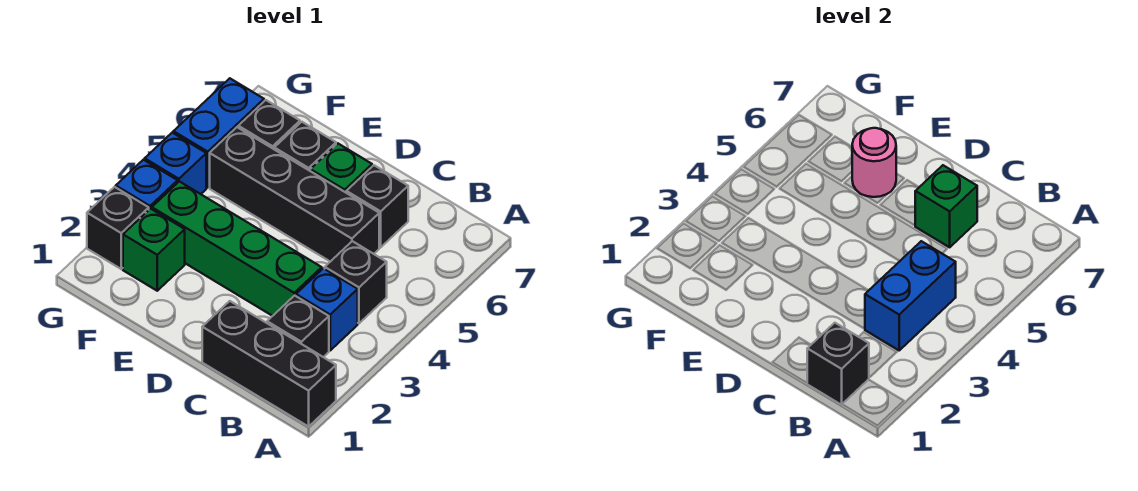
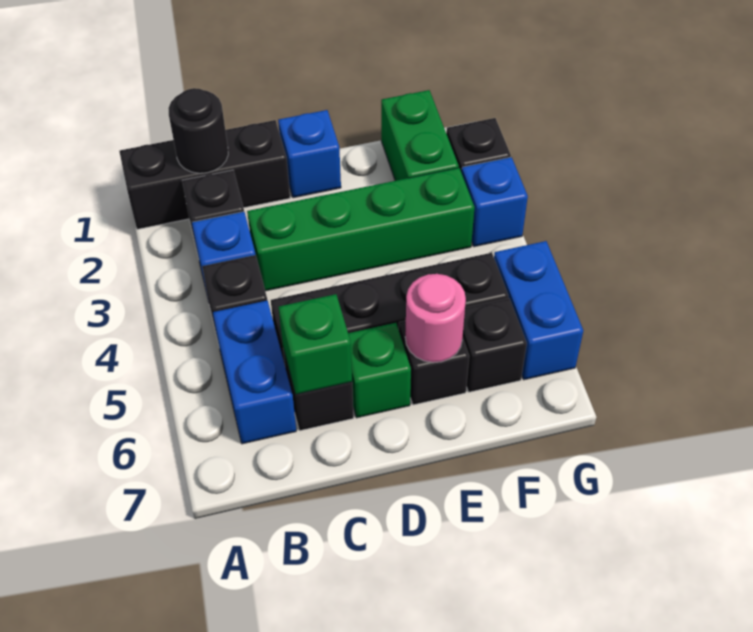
black brick B1 level 2 -> black round brick B1 level 2
blue brick B3:B4 level 2 -> blue brick B5:B6 level 1
green brick F2 level 1 -> green brick F1:F2 level 1
blue brick G4 level 1 -> blue brick D1 level 1

